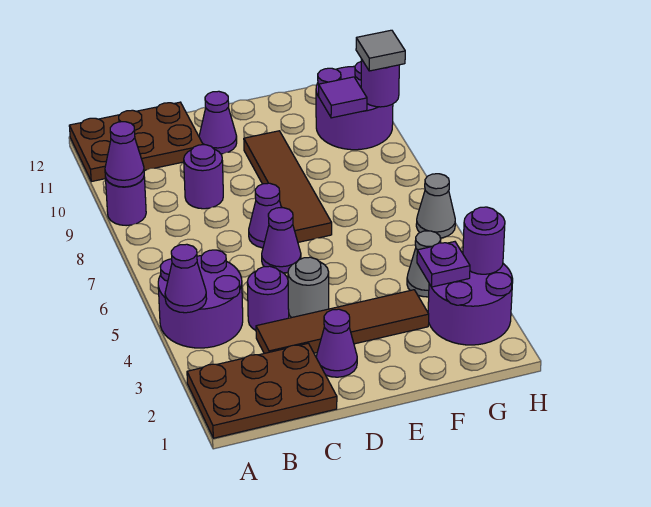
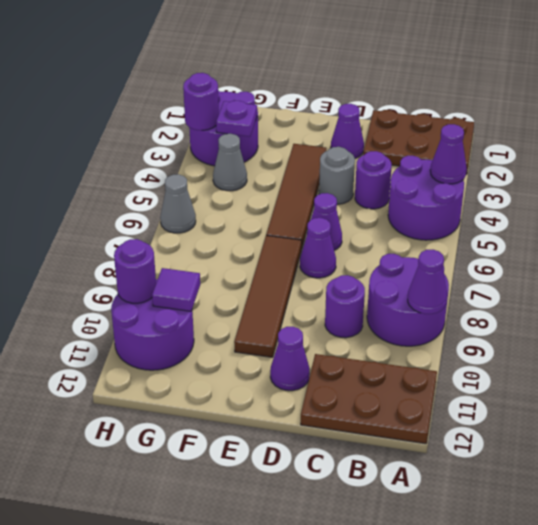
purple round brick A9 level 1 -> purple round brick A8:B9 level 1
brown tile C3:F3 level 1 -> brown tile E3:E6 level 1
grey tile H10 level 3 -> none

